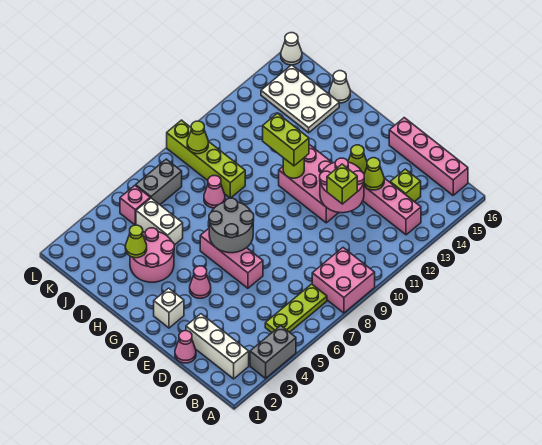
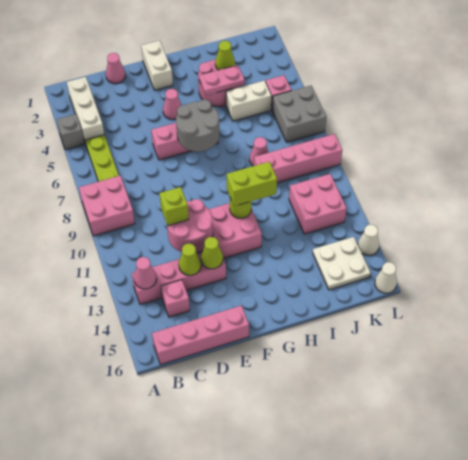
grey brick A3:A4 level 1 -> grey brick A4 level 1
white brick B2:D2 level 1 -> white brick B2:B4 level 1
none -> pink cone B13 level 2
lime brick C14 level 1 -> pink brick C14 level 1
white brick F2 level 1 -> white brick F1:F2 level 1
none -> pink plate H4:I4 level 2
lime brick I9:L9 level 1 -> pink brick I9:L9 level 1
white plate I14:K15 level 1 -> white plate J14:K15 level 1
white cone I16 level 1 -> white cone L14 level 1
none -> pink brick J11:K12 level 1
grey brick K6:K7 level 1 -> grey brick K6:L7 level 1
lime cone K9 level 2 -> none

